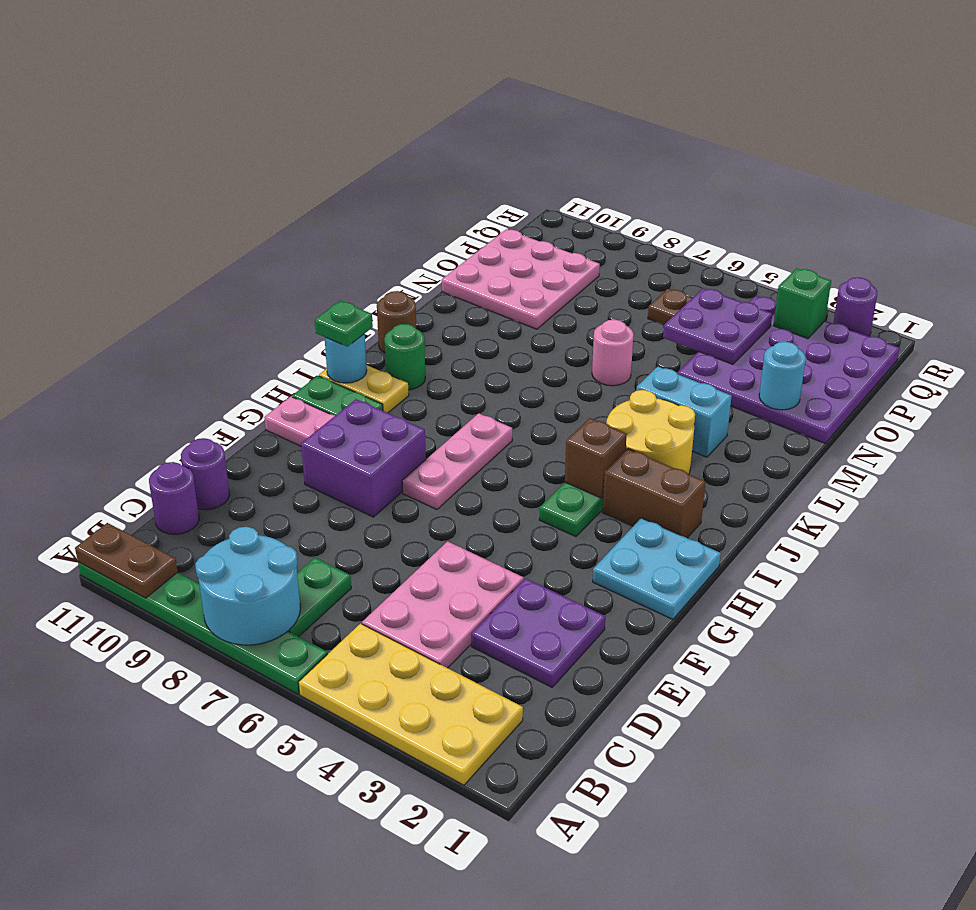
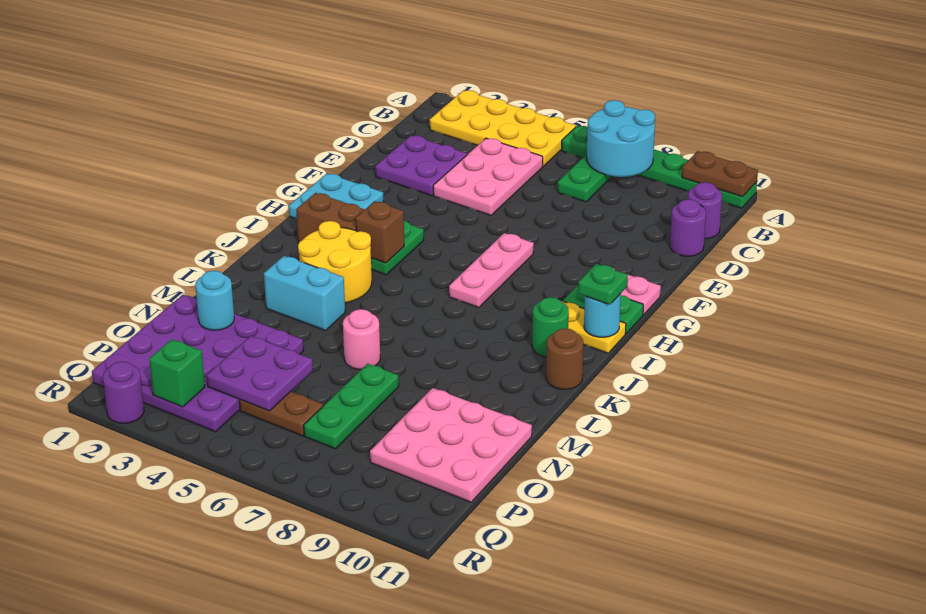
purple brick F8:G9 level 1 -> none
none -> green plate N7:P7 level 1

